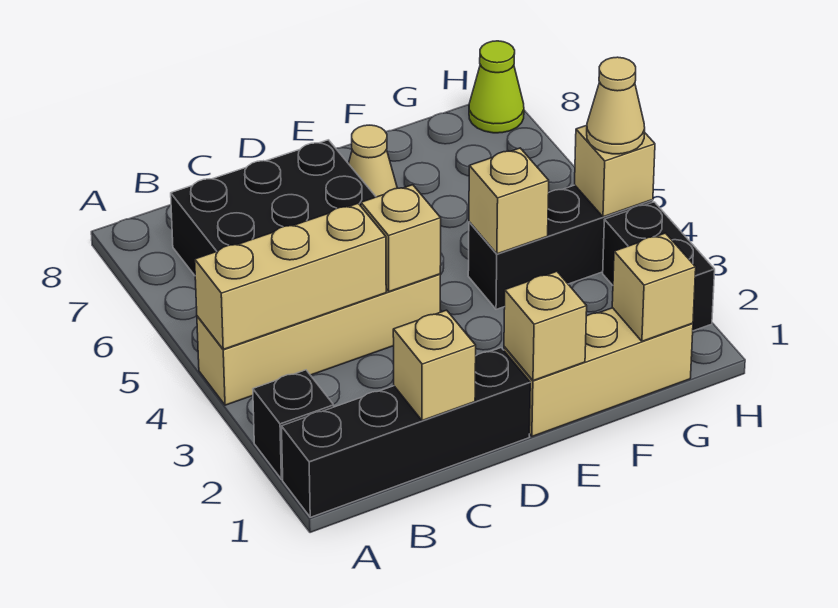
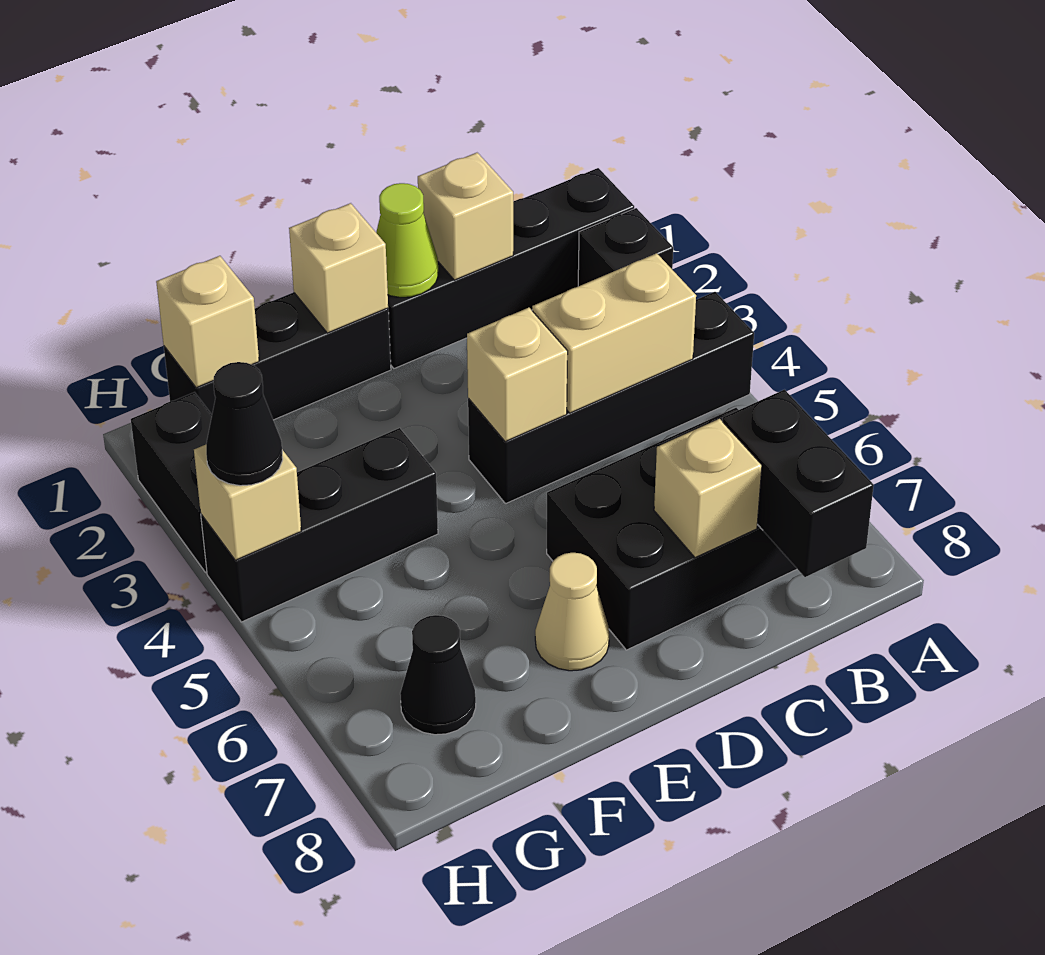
tan brick A4:D4 level 1 -> black brick A4:D4 level 1
tan brick A4:C4 level 2 -> tan brick B4:C4 level 2
none -> black brick B7:B8 level 2
tan brick E1:G1 level 1 -> black brick E1:G1 level 1
tan brick F4 level 2 -> tan brick C7 level 2
none -> black cone G7 level 1
tan cone H4 level 3 -> black cone H4 level 3
lime cone H8 level 1 -> lime cone D1 level 2

